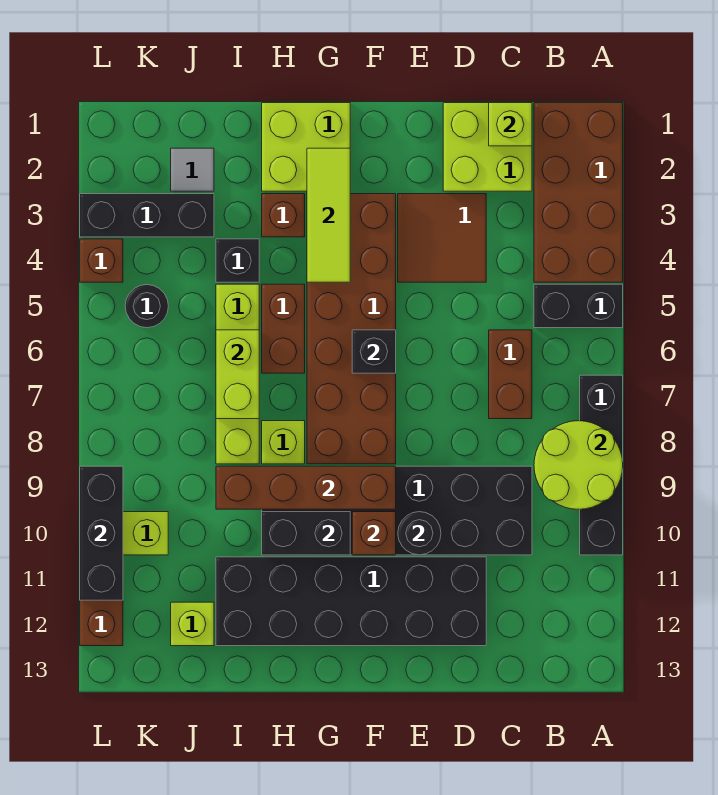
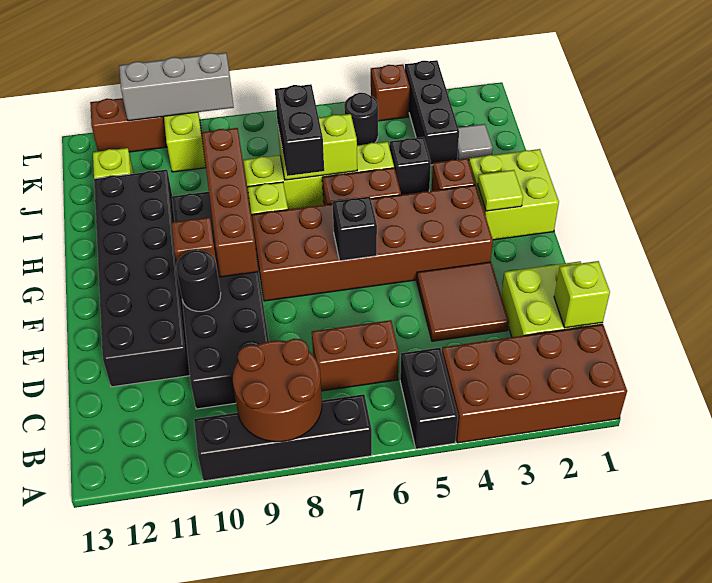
lime round brick A8:B9 level 2 -> brown round brick A8:B9 level 2
lime tile G2:G4 level 2 -> lime tile G2 level 2
black brick G10:H10 level 2 -> black brick H7:I7 level 3
black brick L9:L11 level 2 -> grey brick L9:L11 level 2

